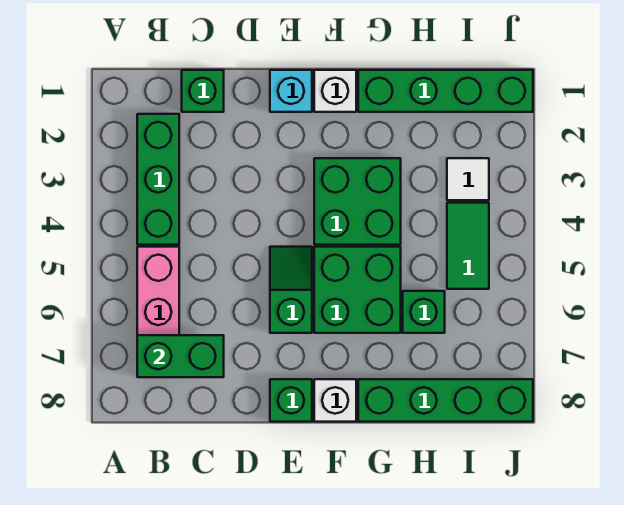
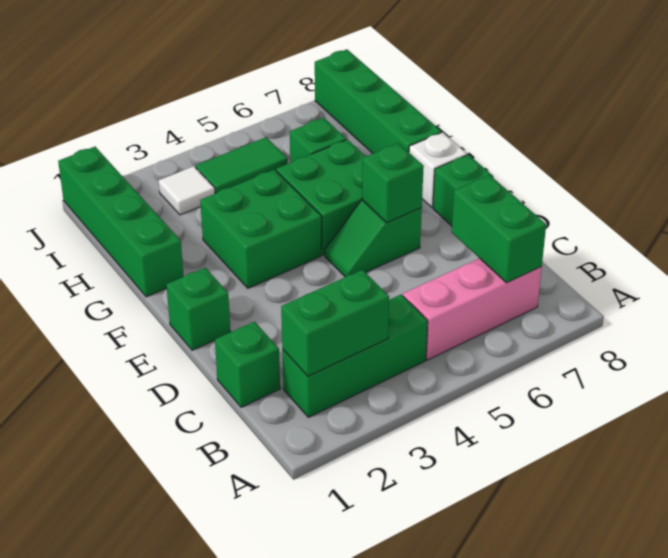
none -> green brick B2:B3 level 2
cyan brick E1 level 1 -> green brick E1 level 1
none -> green brick E6 level 2
white brick F1 level 1 -> none

